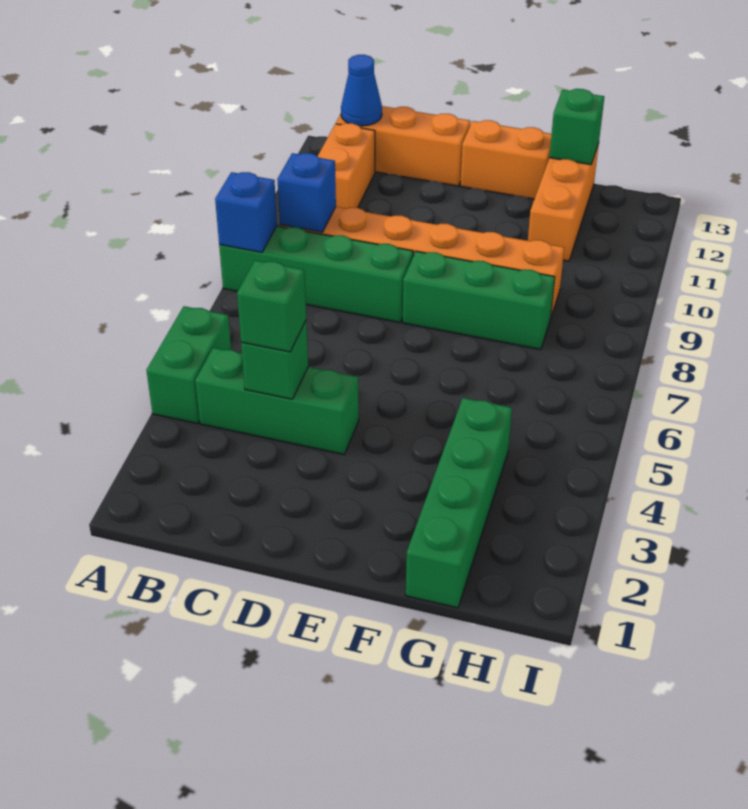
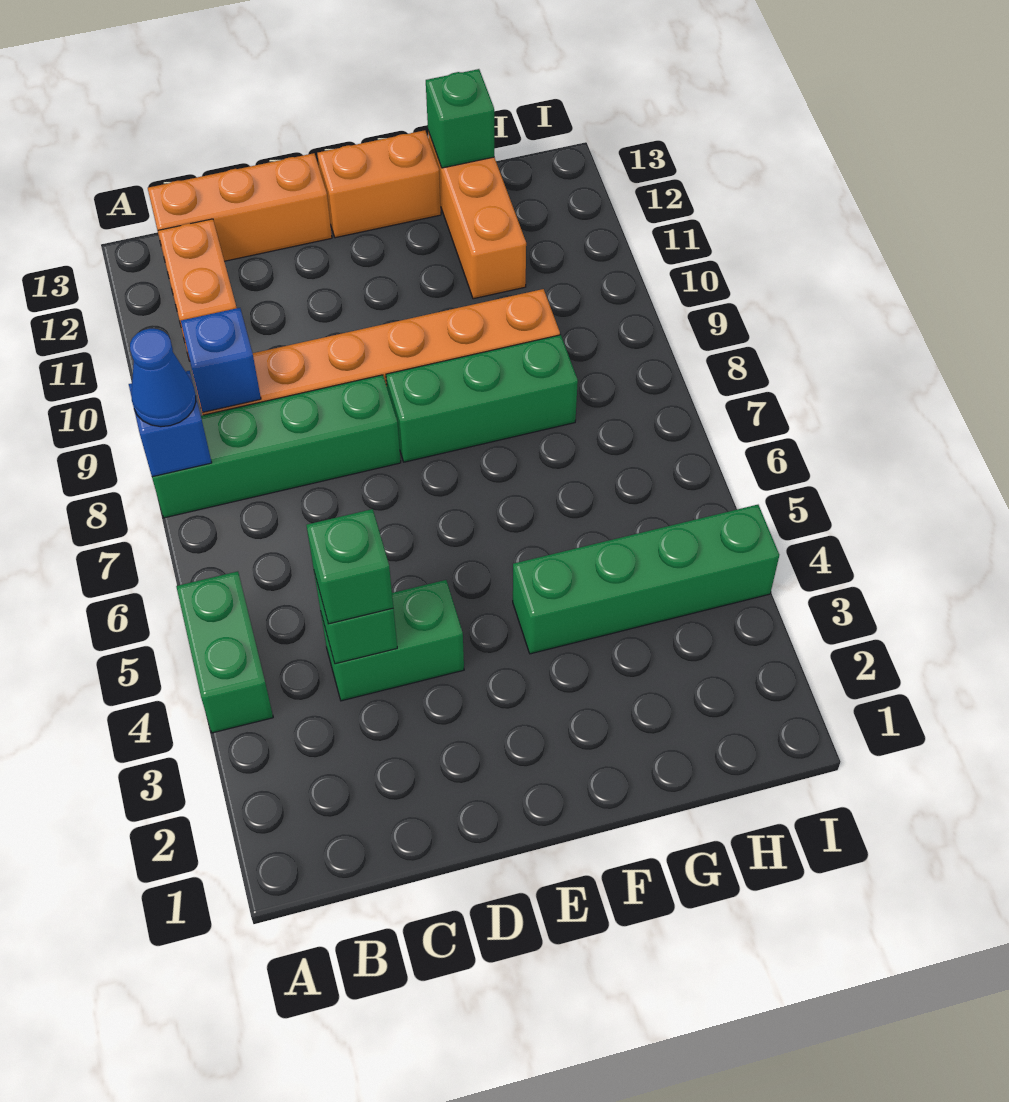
green brick B4:D4 level 1 -> green brick C4:D4 level 1
blue cone B13 level 2 -> blue cone A8 level 3
green brick G1:G4 level 1 -> green brick F4:I4 level 1

